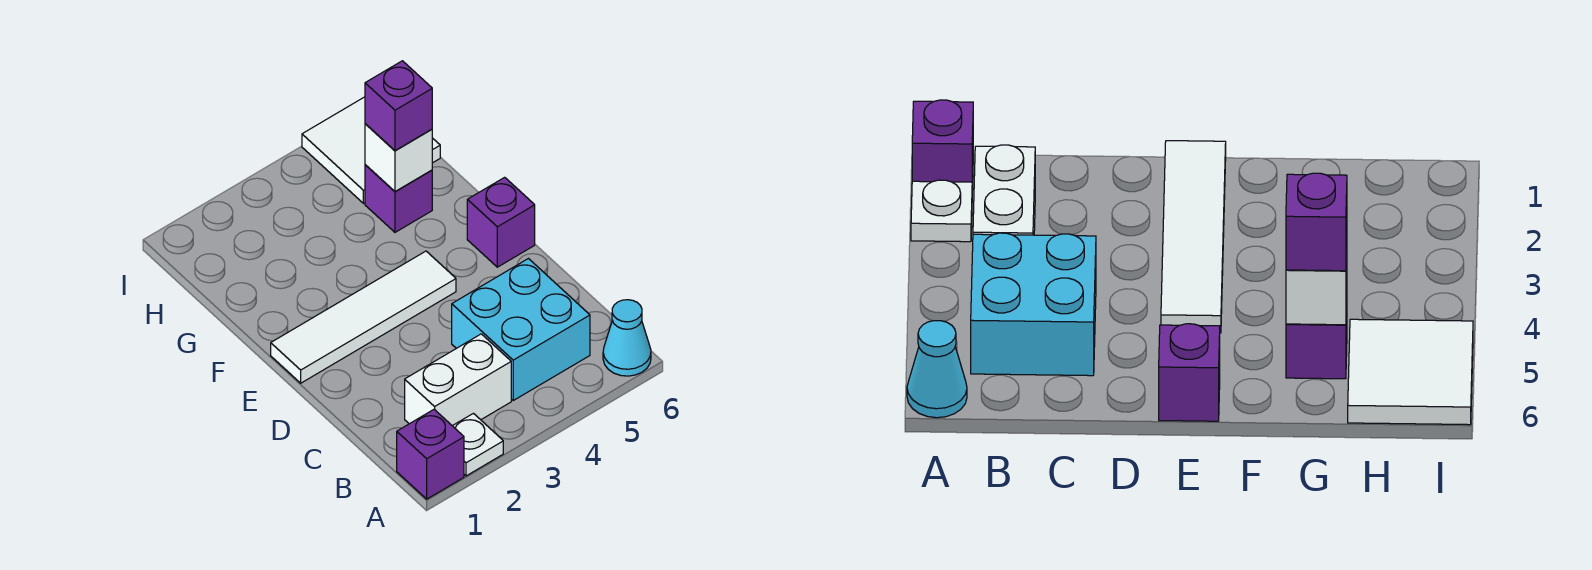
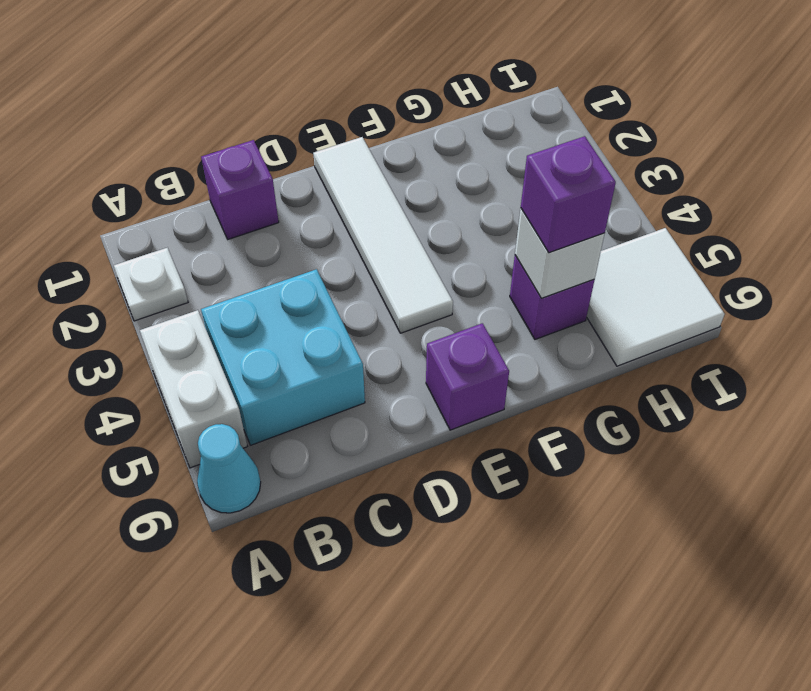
purple brick A1 level 1 -> purple brick C1 level 1
white brick B2:B3 level 1 -> white brick A4:A5 level 1

